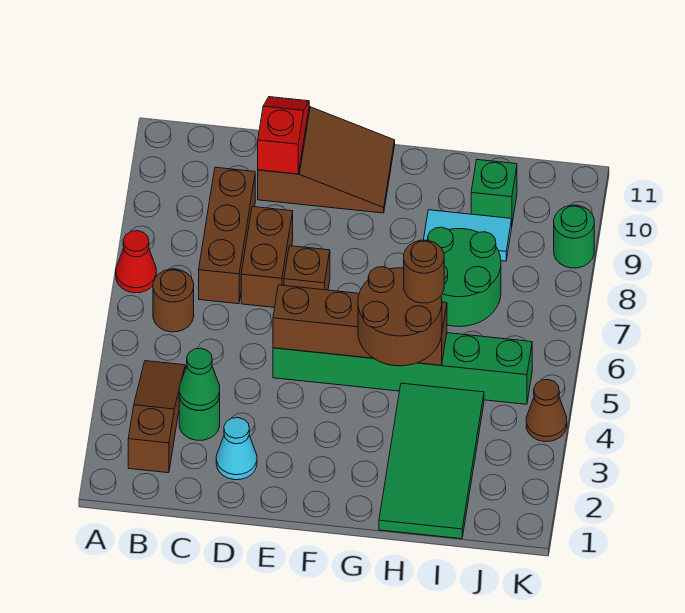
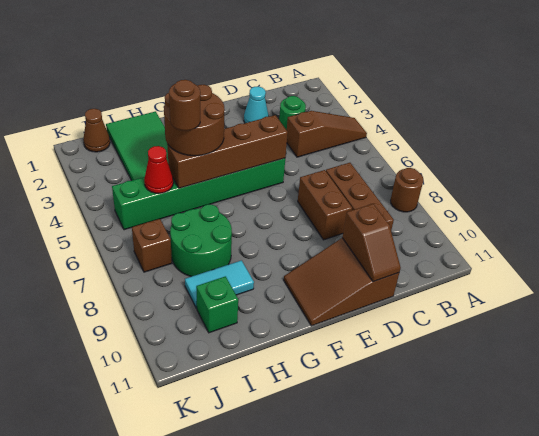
red cone A7 level 1 -> red cone I5 level 2
brown slope B2:B4 level 1 top 2 -> brown slope A4:C4 level 1 top C
brown round brick B6 level 1 -> brown round brick A8 level 1
green cone C3 level 2 -> none
red slope D10:D11 level 2 top 10 -> brown slope D10:D11 level 2 top 10
brown brick E7 level 1 -> brown brick J7 level 1
brown cone K4 level 1 -> brown cone J1 level 1
green round brick K9 level 1 -> none

